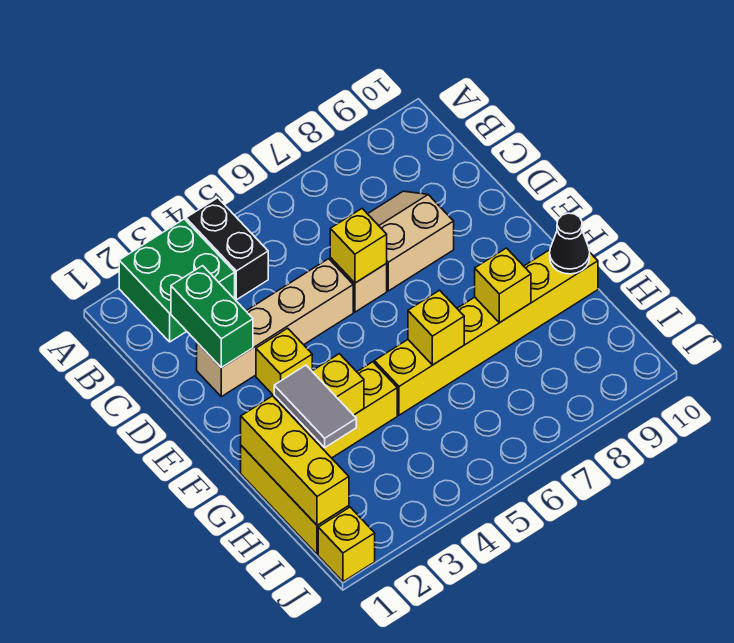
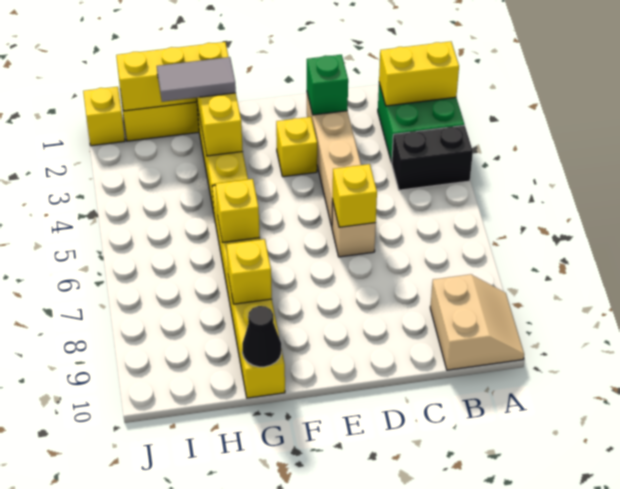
none -> yellow brick A2:B2 level 2
green brick C2:D2 level 2 -> green brick D2 level 2
tan slope C7:D8 level 1 top D -> tan slope A9:B10 level 1 top B

